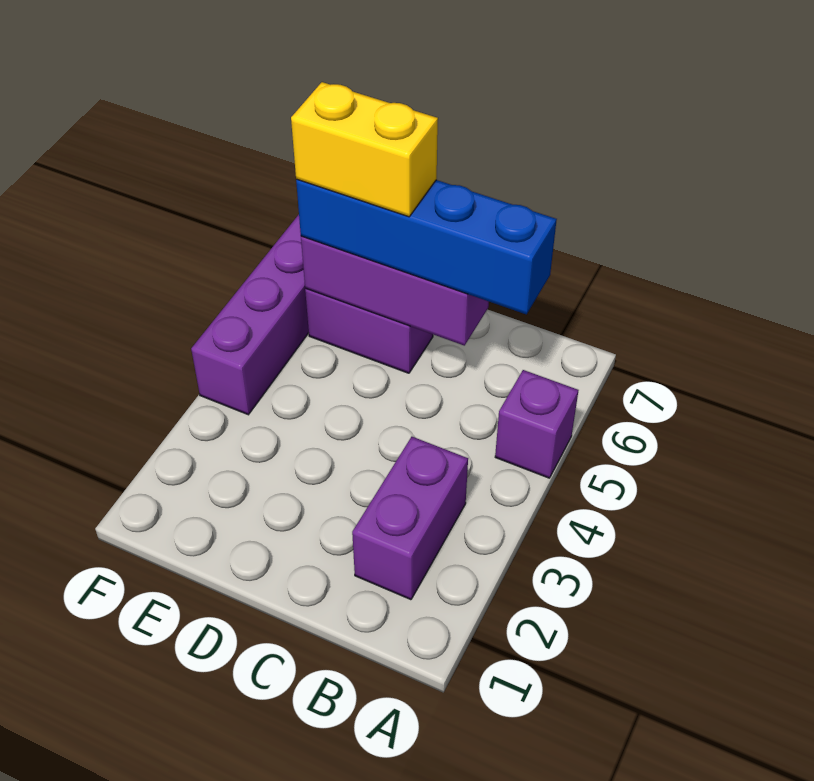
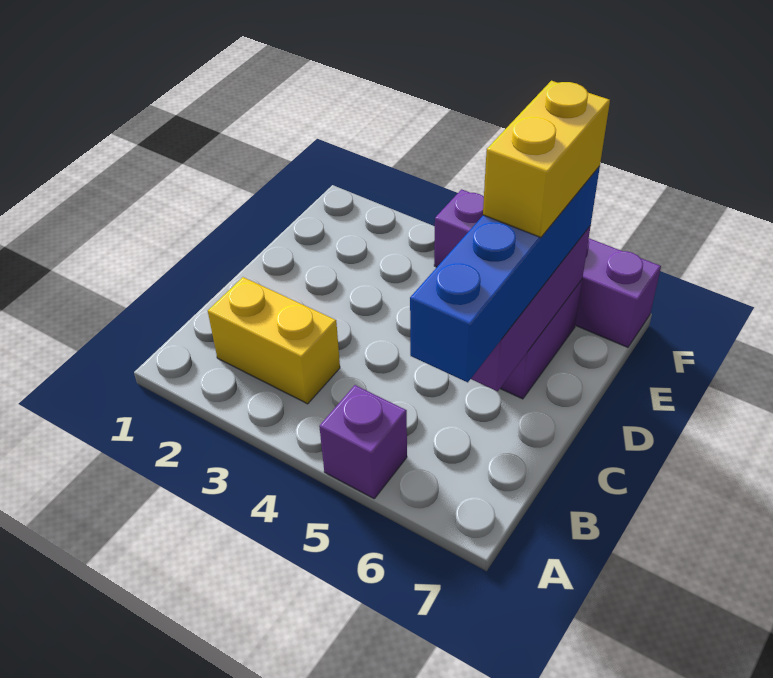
purple brick B2:B3 level 1 -> yellow brick B2:B3 level 1

